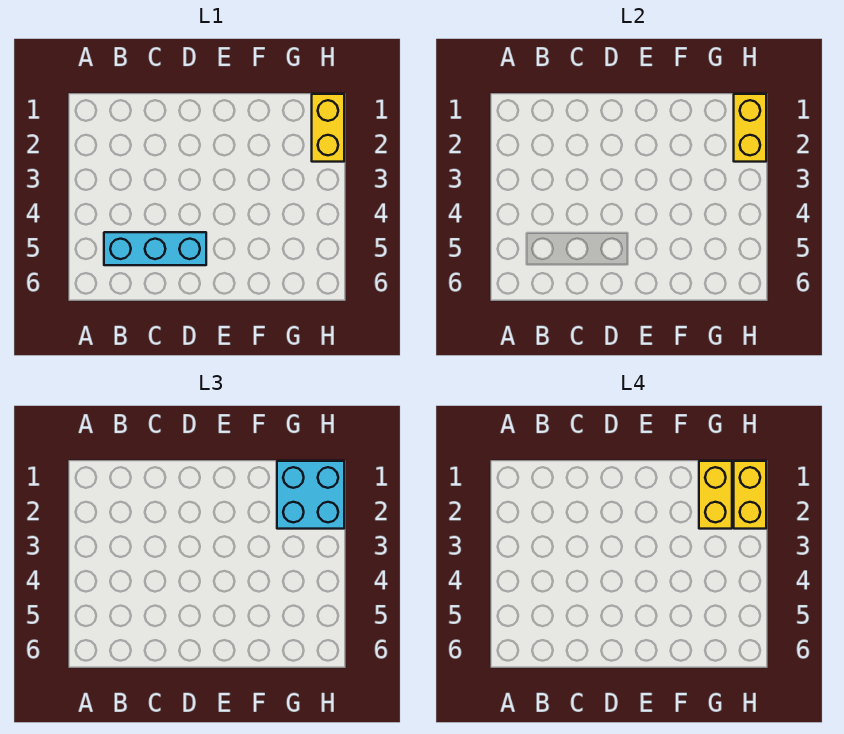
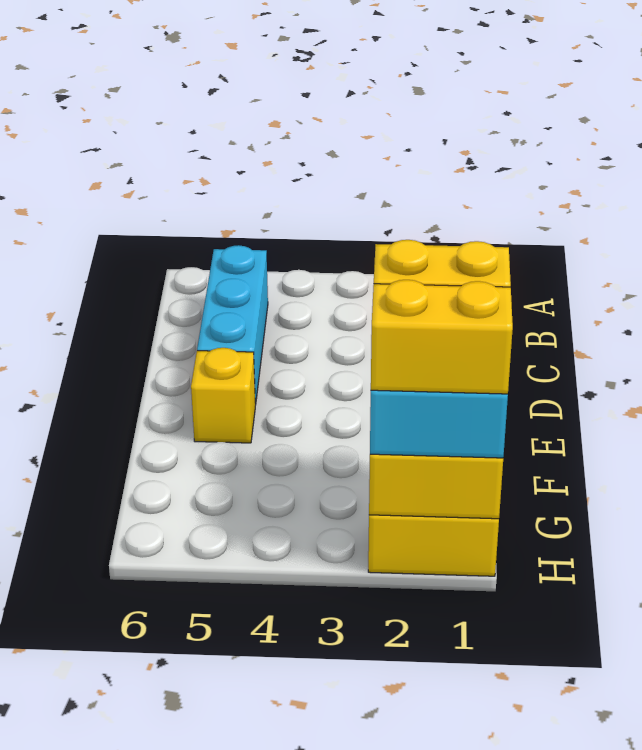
none -> yellow brick E5 level 1

